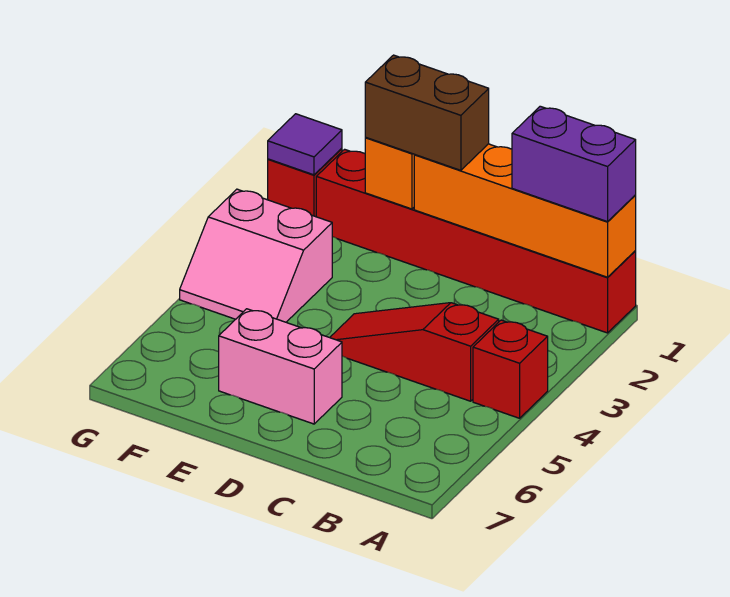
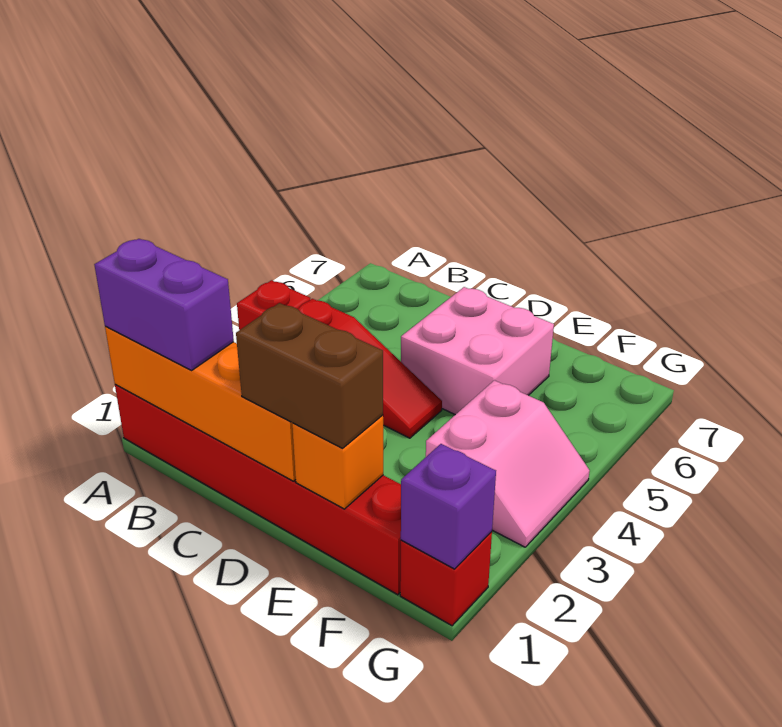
pink brick D6:E6 level 1 -> pink brick D5:E6 level 1
pink slope F3:G4 level 1 top 3 -> pink slope F3:G4 level 1 top F
purple tile G1 level 2 -> purple brick G1 level 2

